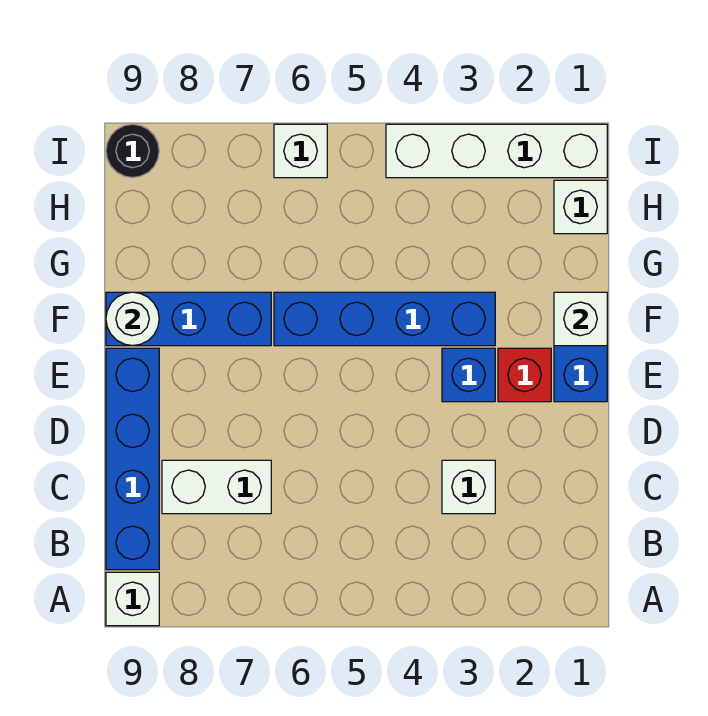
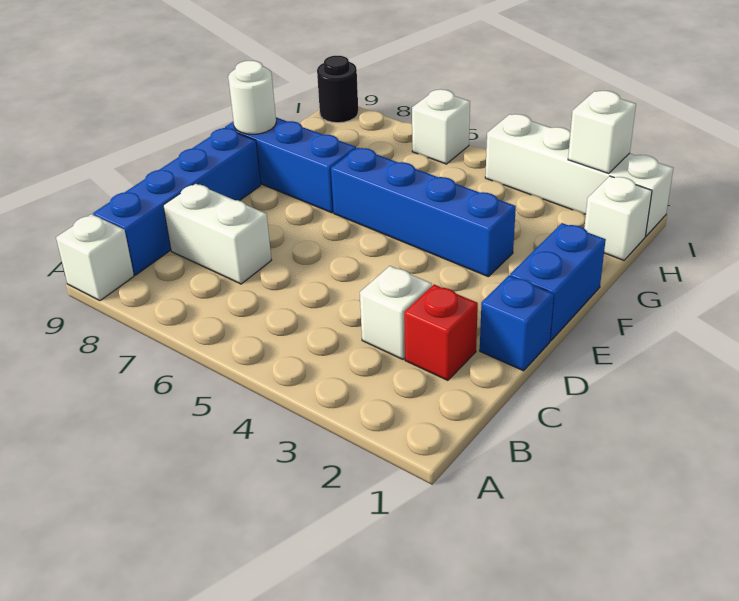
red brick E2 level 1 -> red brick C2 level 1
blue brick E3 level 1 -> blue brick D1 level 1
white brick F1 level 2 -> white brick I2 level 2

